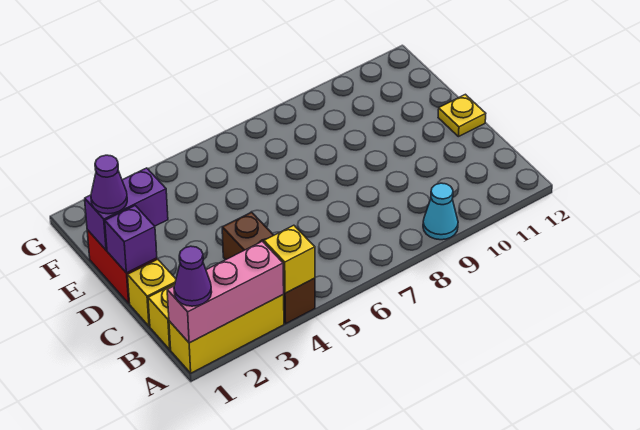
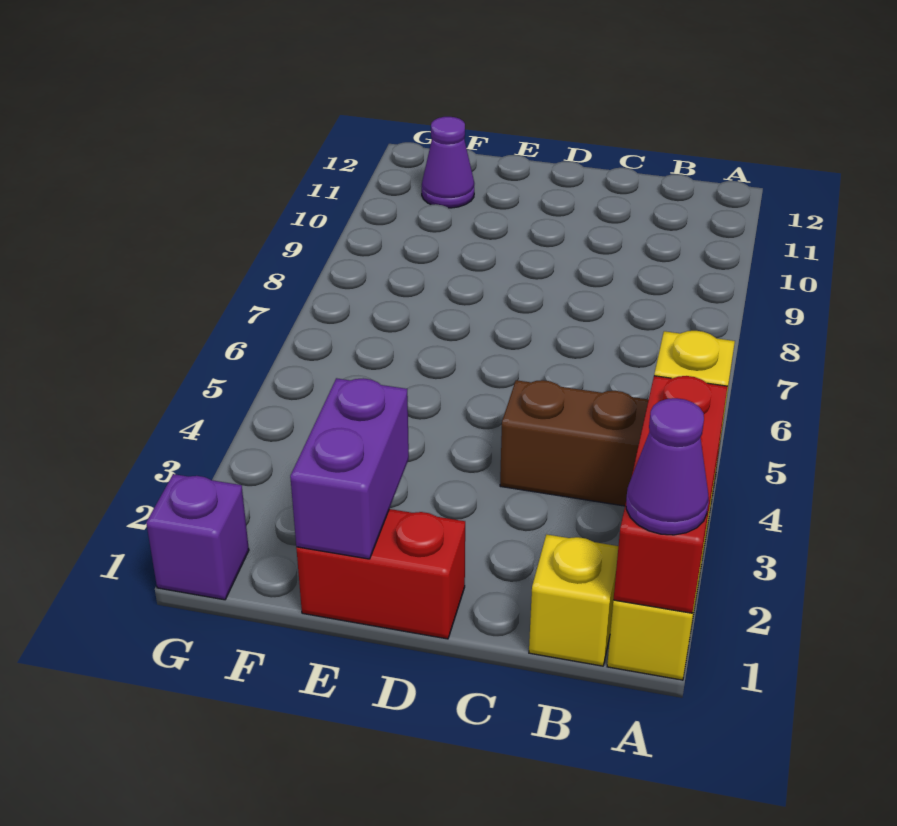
pink brick A1:A3 level 2 -> red brick A1:A3 level 2
cyan cone A9 level 1 -> none
yellow brick C1 level 1 -> none
purple brick D1 level 2 -> purple brick G1 level 1
yellow plate D12 level 1 -> none
purple cone E1 level 3 -> purple cone F11 level 1

